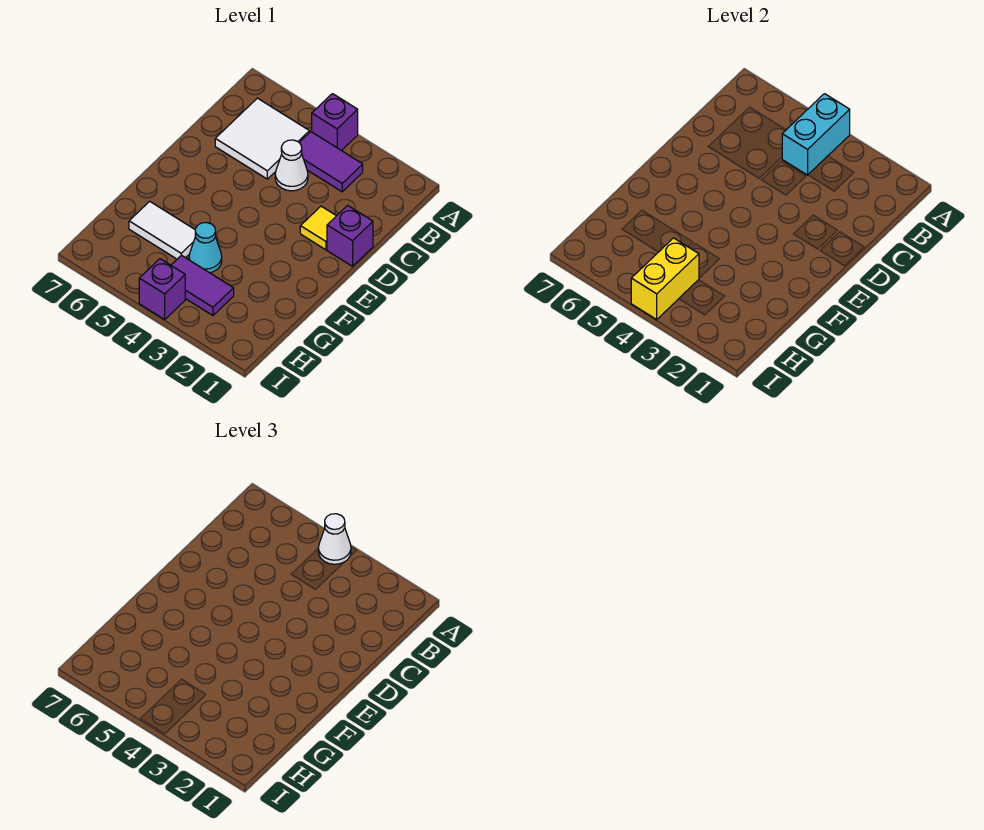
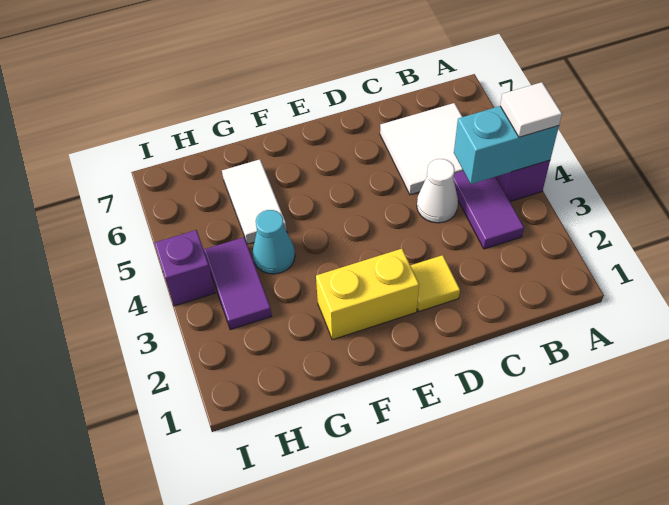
white cone A4 level 3 -> white tile A4 level 3
purple brick D1 level 1 -> none
yellow brick H4:I4 level 2 -> yellow brick E2:F2 level 1

